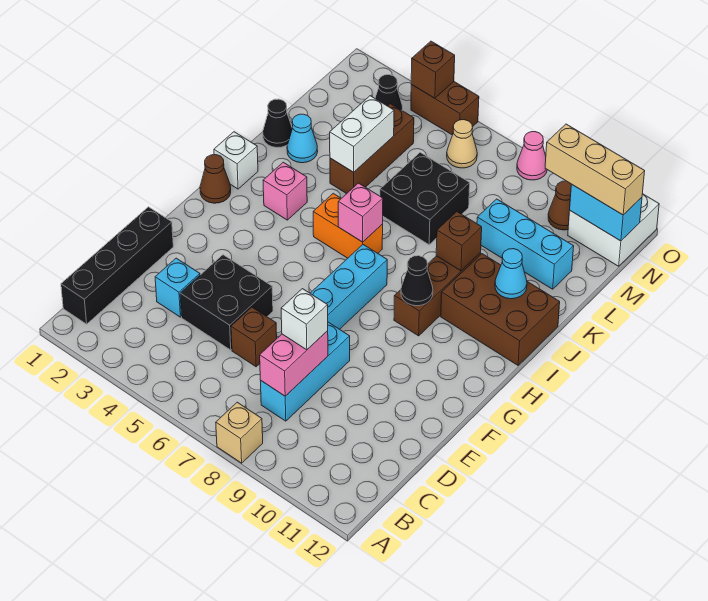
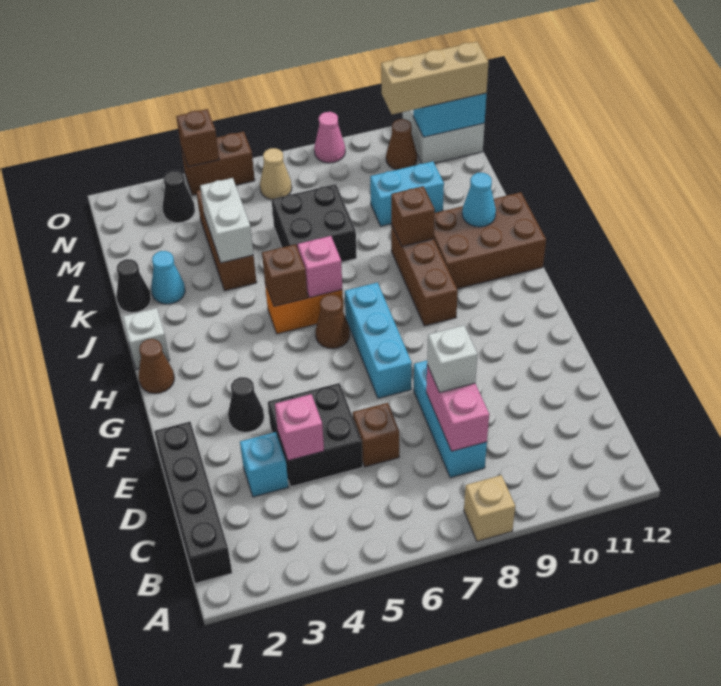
none -> brown cone H6 level 1
black cone H9 level 2 -> black cone F3 level 1
pink brick I3 level 1 -> pink brick D4 level 2
none -> brown brick I5 level 2
cyan brick L9:L11 level 1 -> cyan brick L9:L10 level 1

